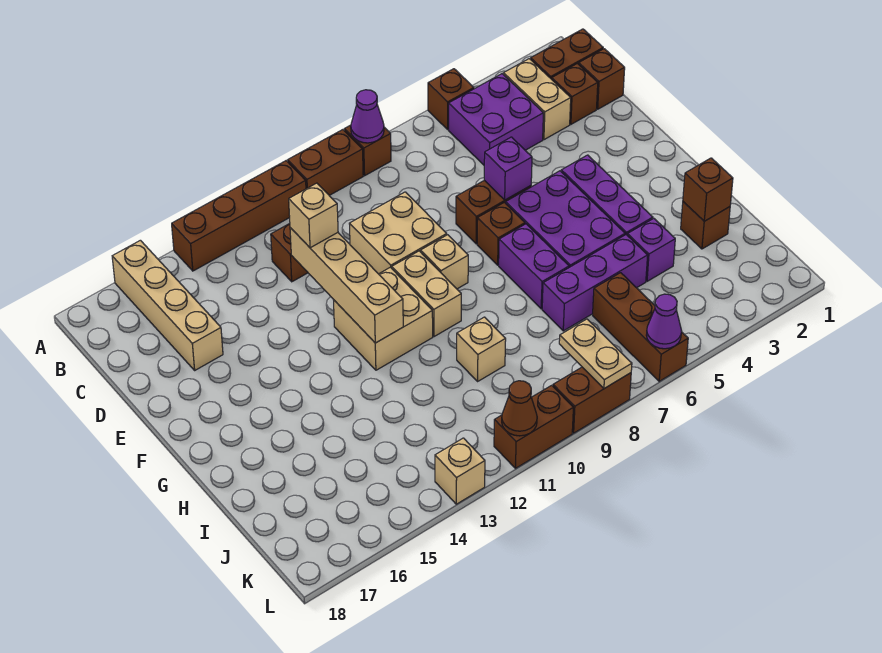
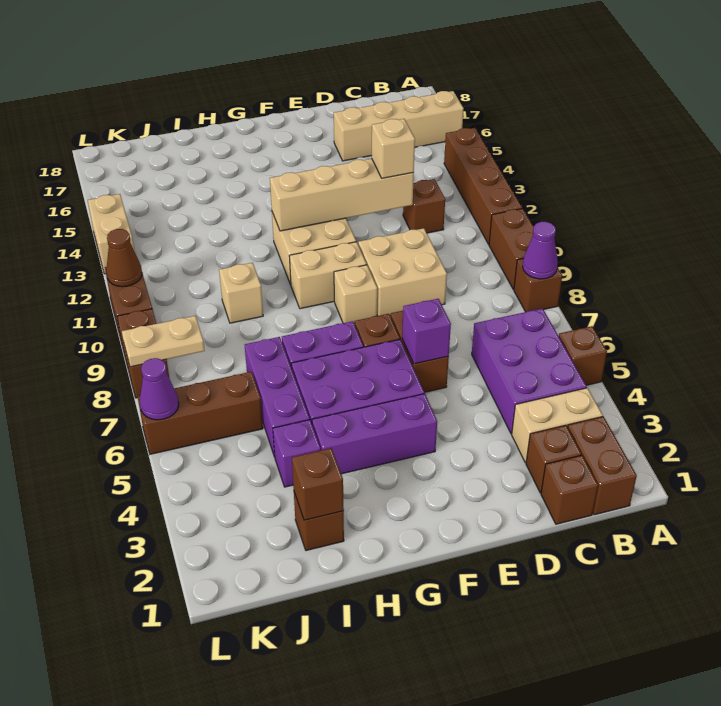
purple brick B4:C5 level 1 -> purple brick B4:C6 level 1
tan brick L13 level 1 -> tan brick L13:L14 level 1

